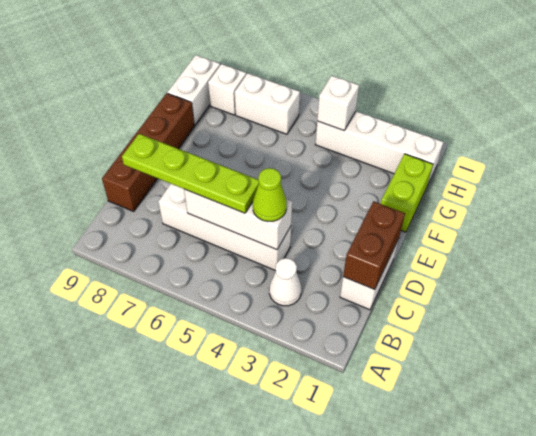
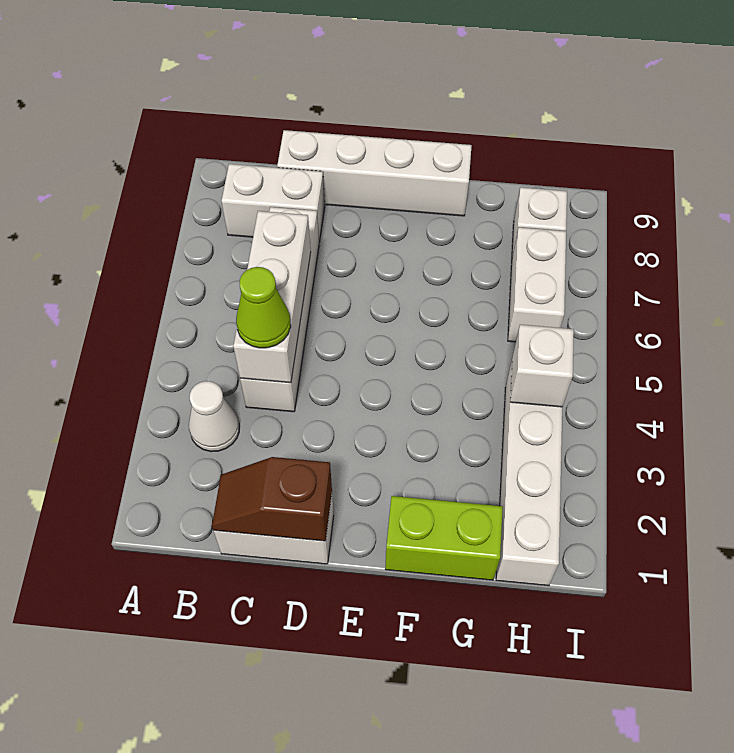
brown brick C1:D1 level 2 -> brown slope C1:D1 level 2 top D
lime plate C5:C8 level 3 -> none
brown brick C9:F9 level 1 -> white brick C9:F9 level 1
white brick G9:H9 level 1 -> white brick B8:C8 level 1

